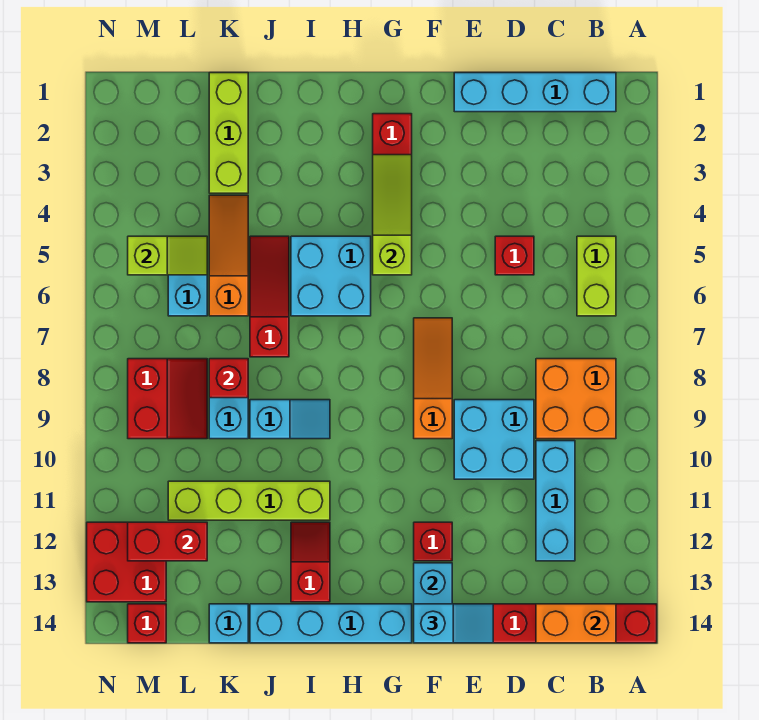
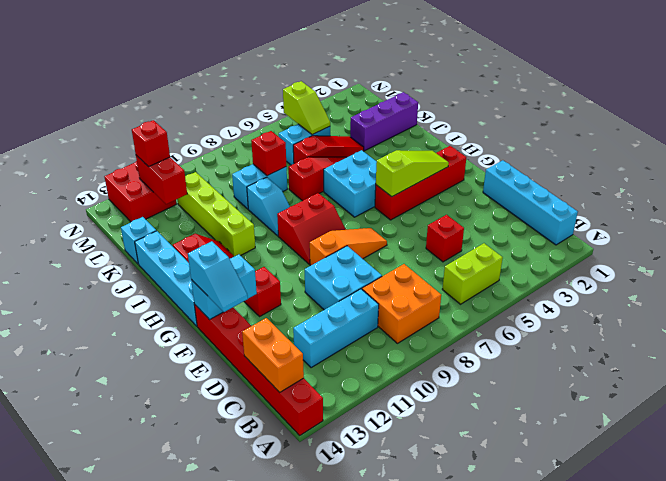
lime brick K1:K3 level 1 -> purple brick K1:K3 level 1
orange slope K4:K6 level 1 top 6 -> red slope K4:K6 level 1 top 6
red slope L8:M9 level 1 top M -> red slope G8:H9 level 1 top H
red brick M14 level 1 -> red brick M12 level 3

